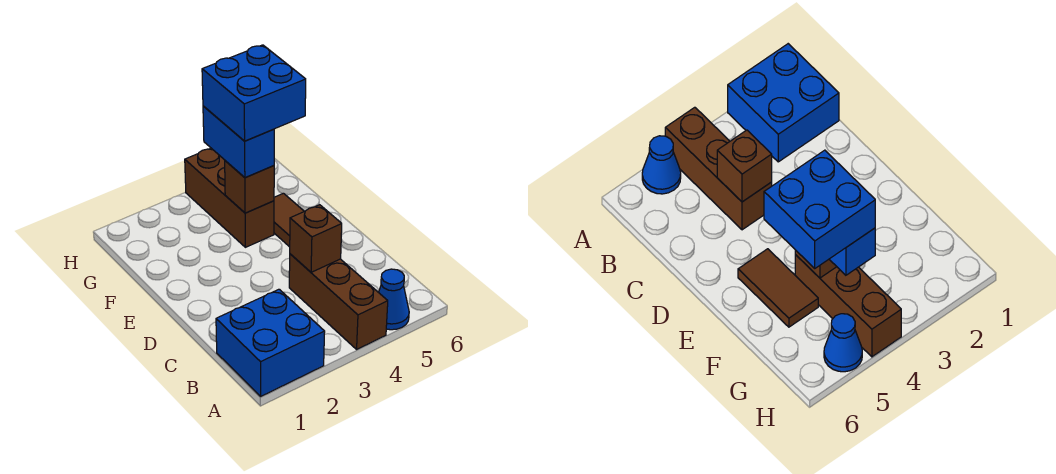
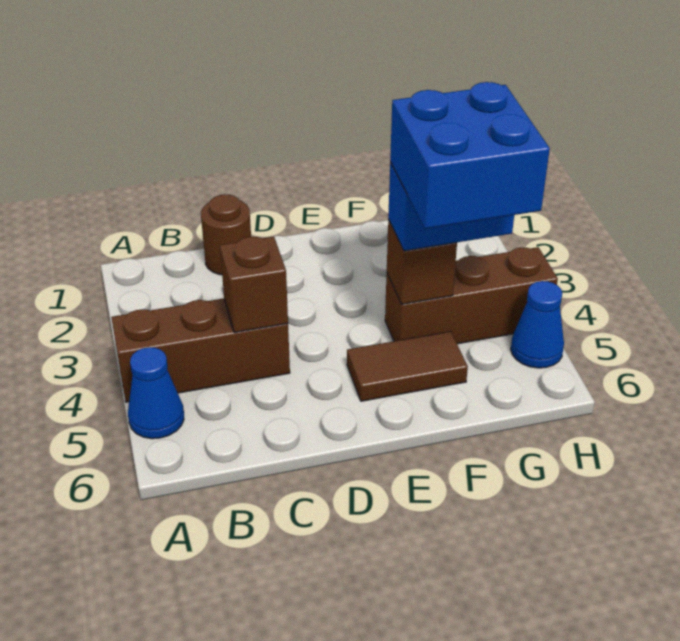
blue brick A1:B2 level 1 -> none
none -> brown round brick C1 level 1

